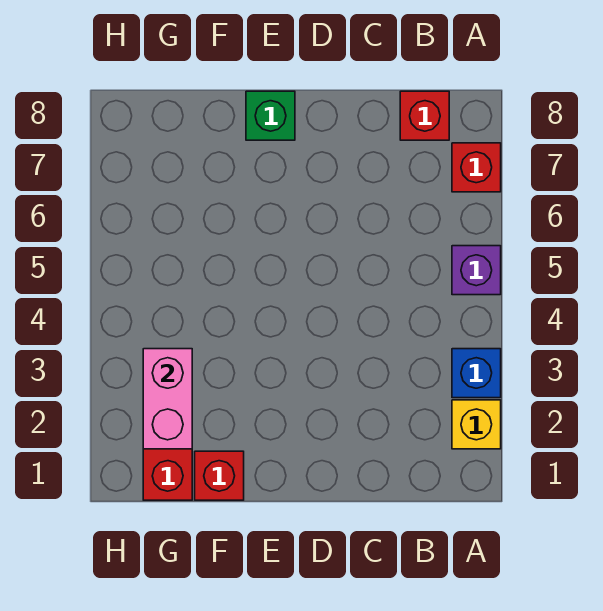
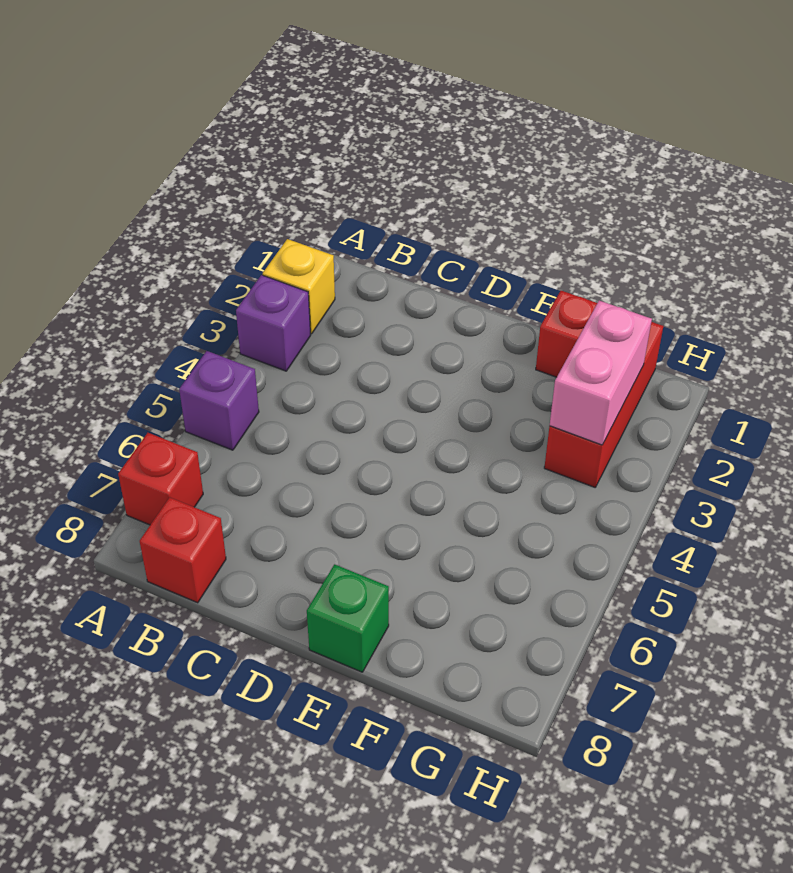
blue brick A3 level 1 -> purple brick A3 level 1

